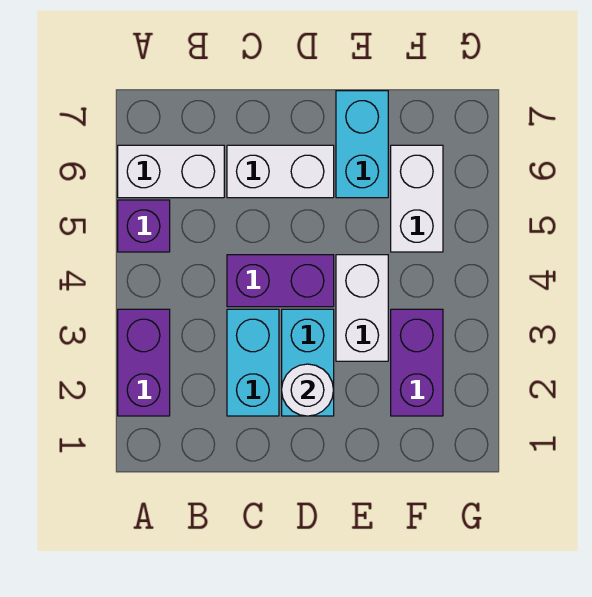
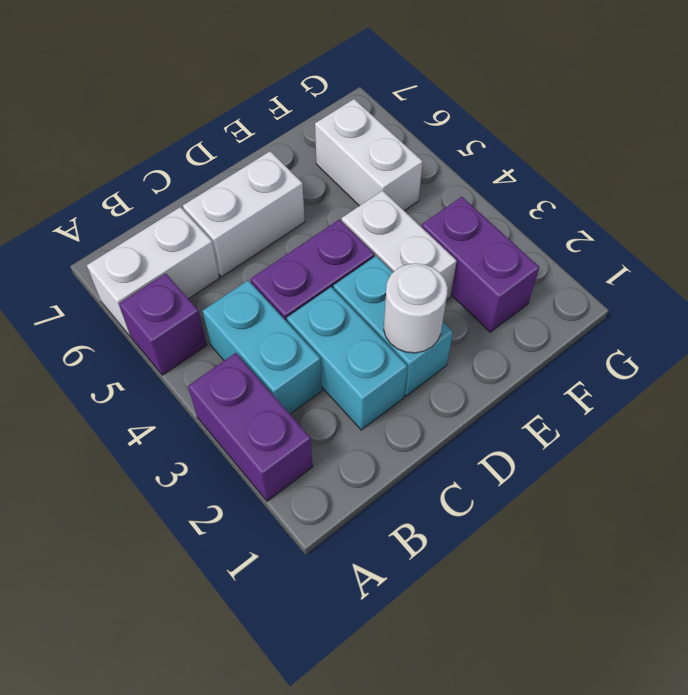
cyan brick E6:E7 level 1 -> cyan brick B3:B4 level 1

